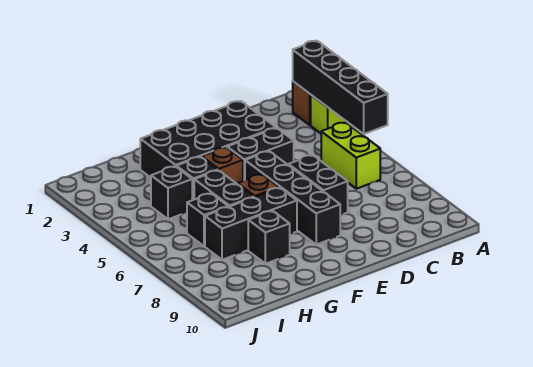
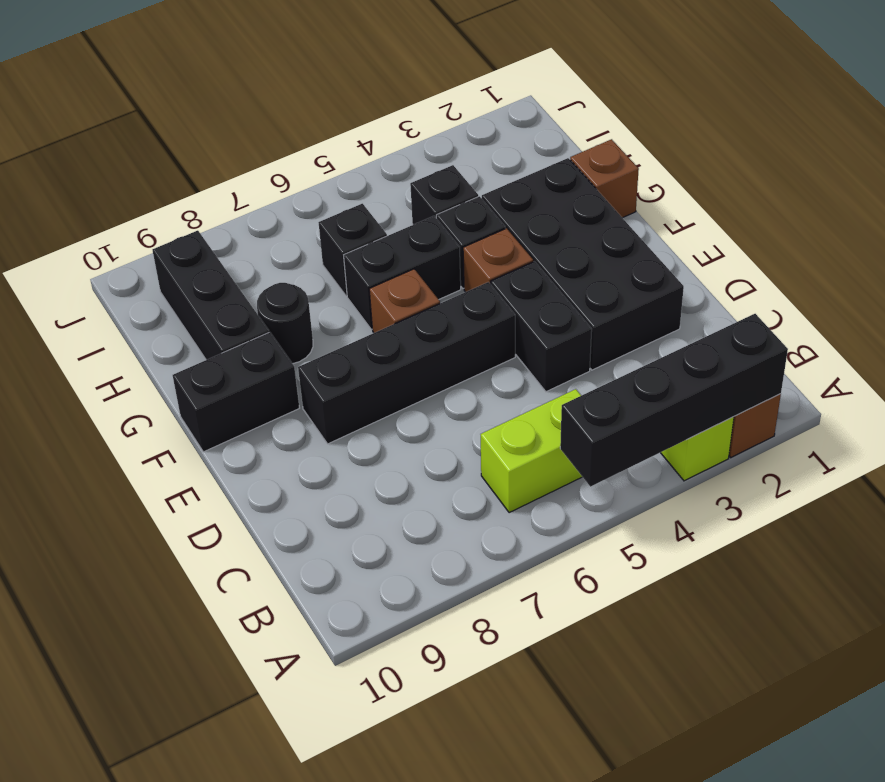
black brick D6:D7 level 1 -> black brick F9:F10 level 1
black brick F7:H7 level 1 -> black brick G9:I9 level 1
none -> brown brick G1 level 1
black brick G8 level 1 -> black round brick G8 level 1

